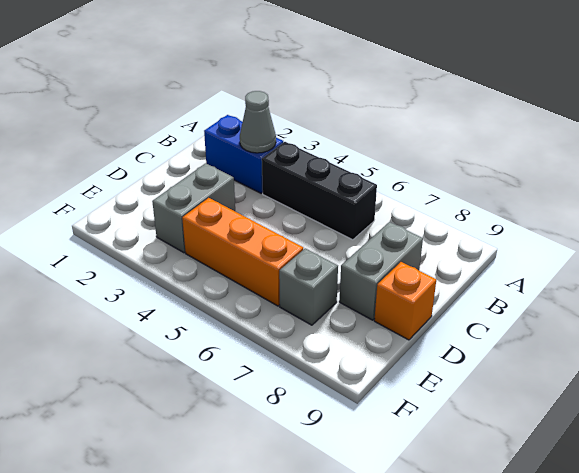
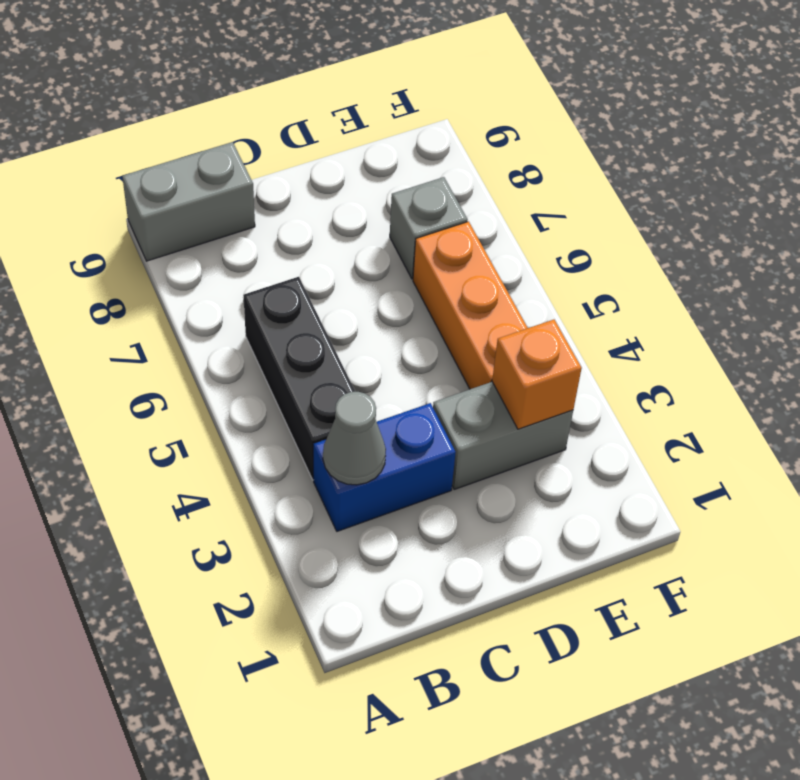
blue brick B2:B3 level 1 -> blue brick B3:C3 level 1
grey brick C8:D8 level 1 -> grey brick A9:B9 level 1
orange brick D9 level 1 -> orange brick E3 level 2

